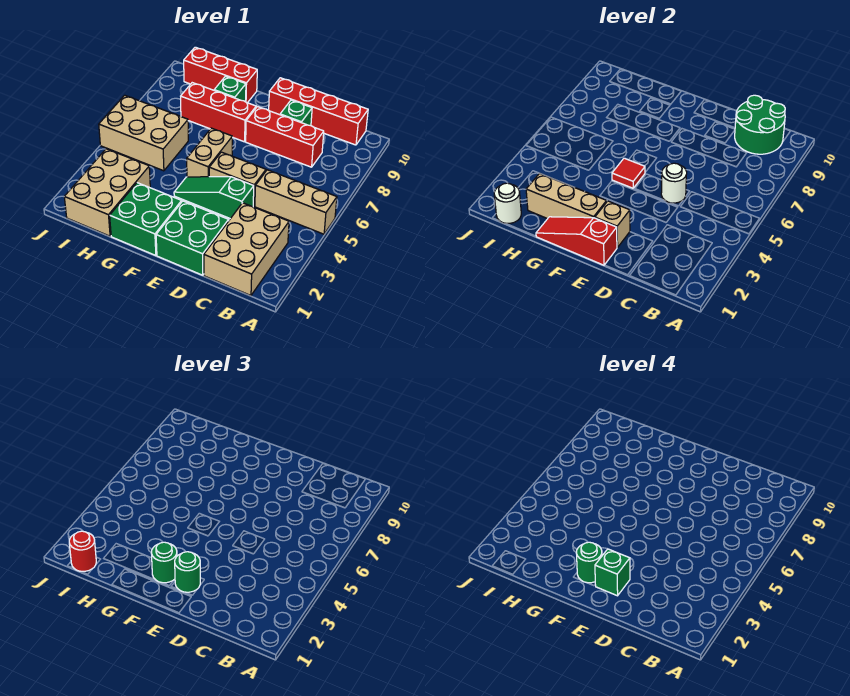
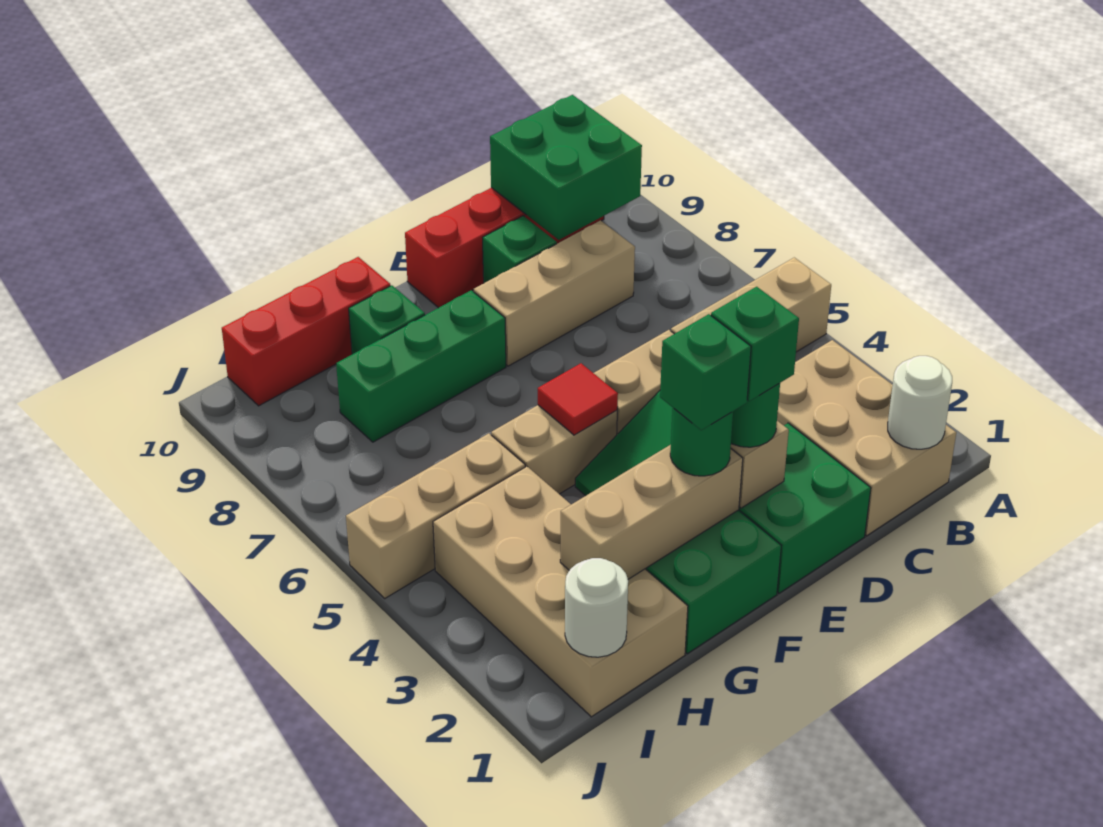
green round brick B9:C10 level 2 -> green brick B9:C10 level 2
red brick C8:E8 level 1 -> tan brick C8:E8 level 1
white round brick D5 level 2 -> white round brick B1 level 2
red slope E1:G1 level 2 top E -> none
green round brick F2 level 4 -> green brick F2 level 4
tan brick F5:F6 level 1 -> tan brick F5:G5 level 1
red brick F8:H8 level 1 -> green brick F8:H8 level 1
tan brick H1:I3 level 1 -> tan brick H1:I4 level 1
tan brick H5:J6 level 1 -> tan brick H5:J5 level 1
red round brick I1 level 3 -> none

